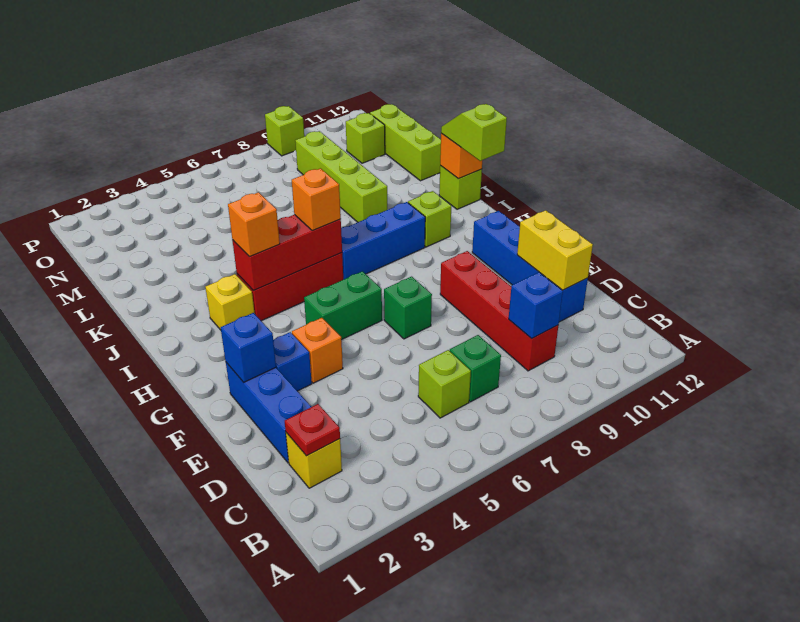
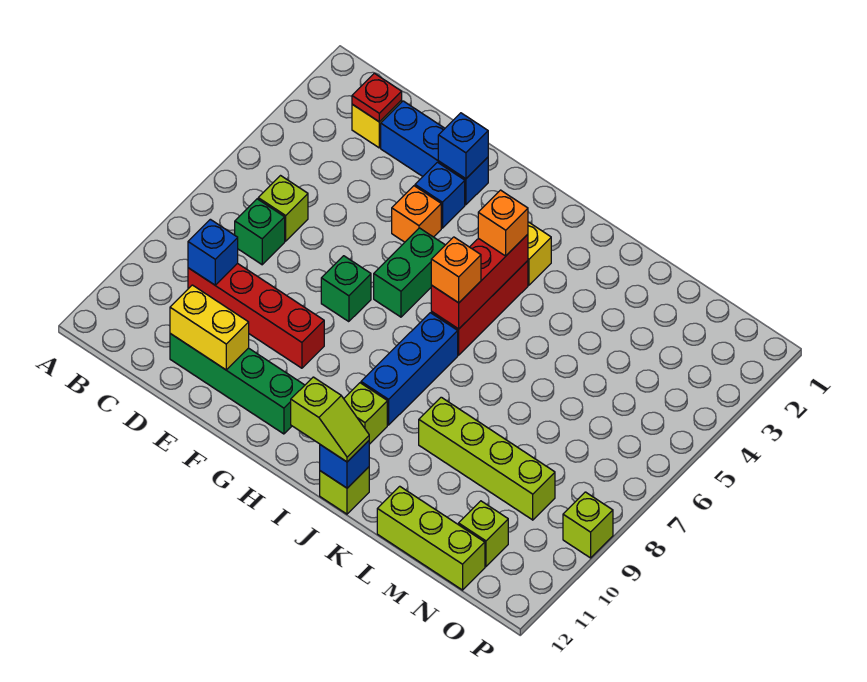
blue brick D11:G11 level 1 -> green brick D11:G11 level 1
orange brick J12 level 2 -> blue brick J12 level 2

